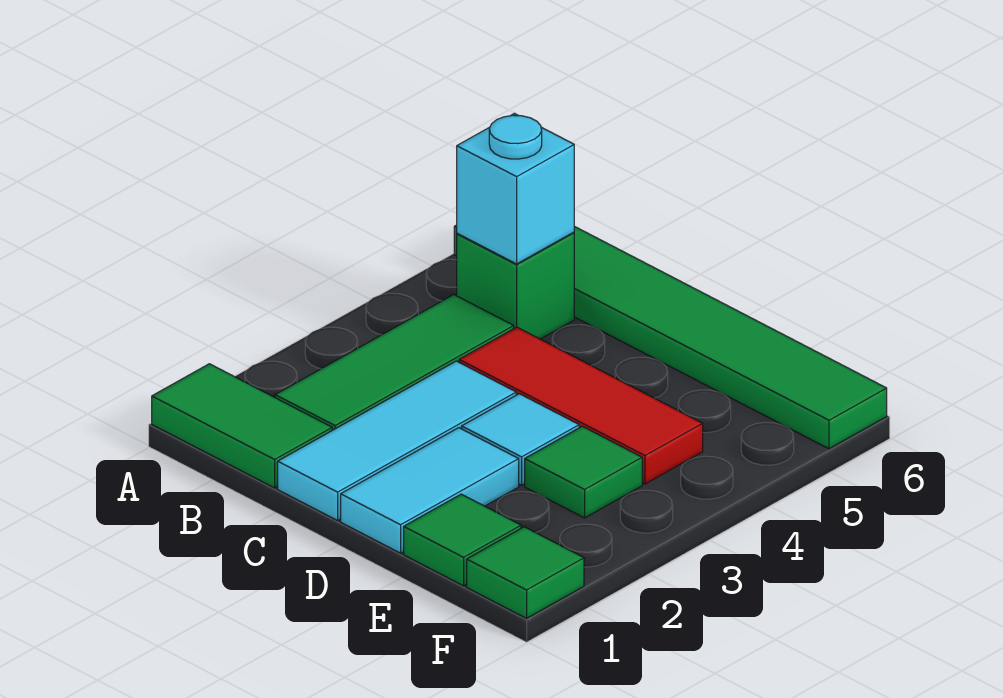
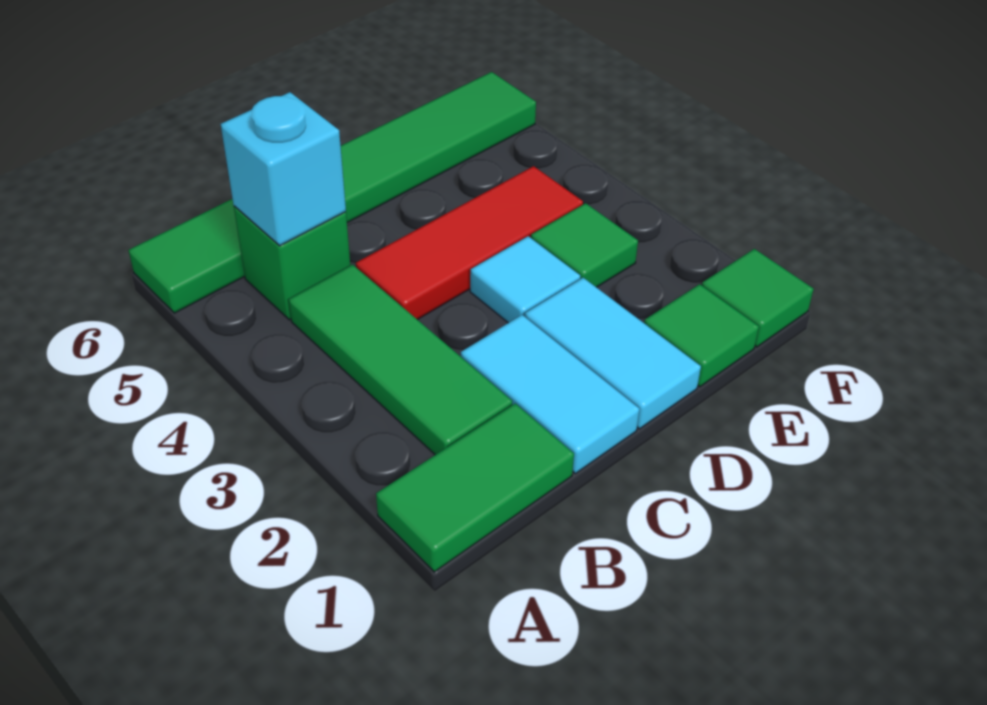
cyan tile C1:C3 level 1 -> cyan tile C1:C2 level 1

